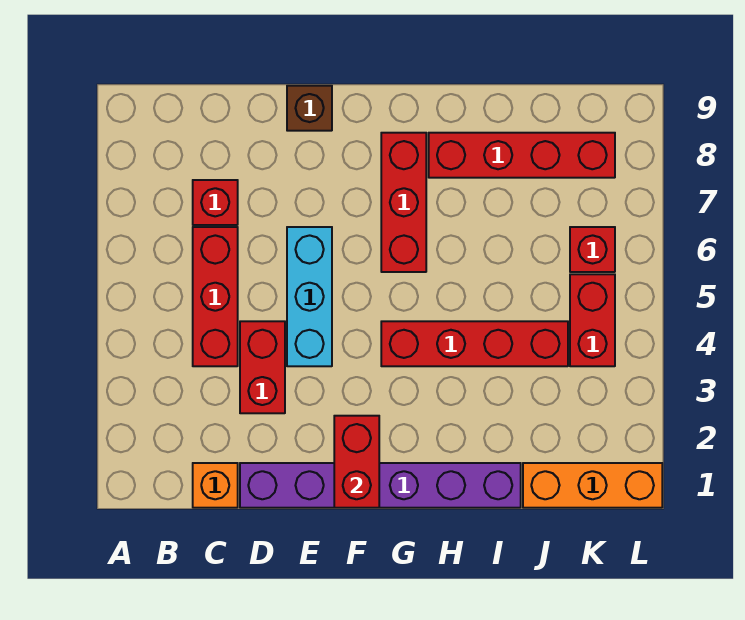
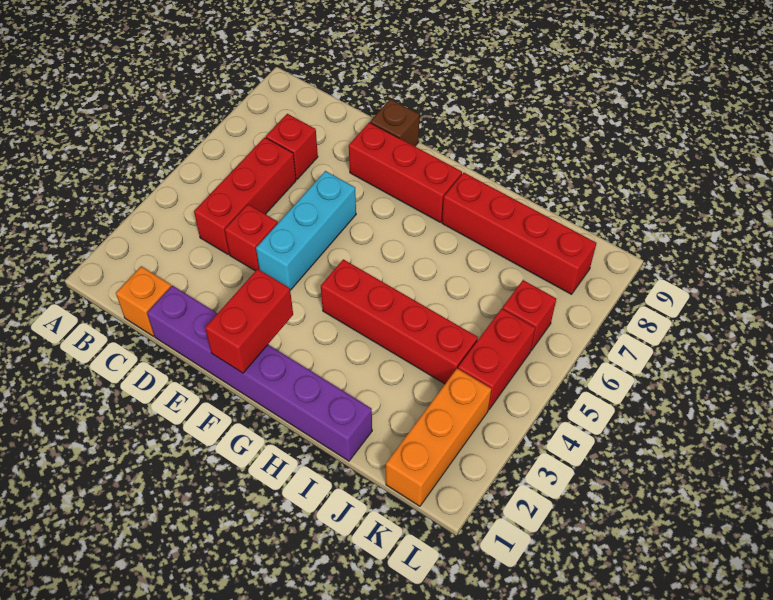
red brick D3:D4 level 1 -> red brick D4 level 1
red brick G6:G8 level 1 -> red brick E8:G8 level 1
orange brick J1:L1 level 1 -> orange brick K1:K3 level 1

